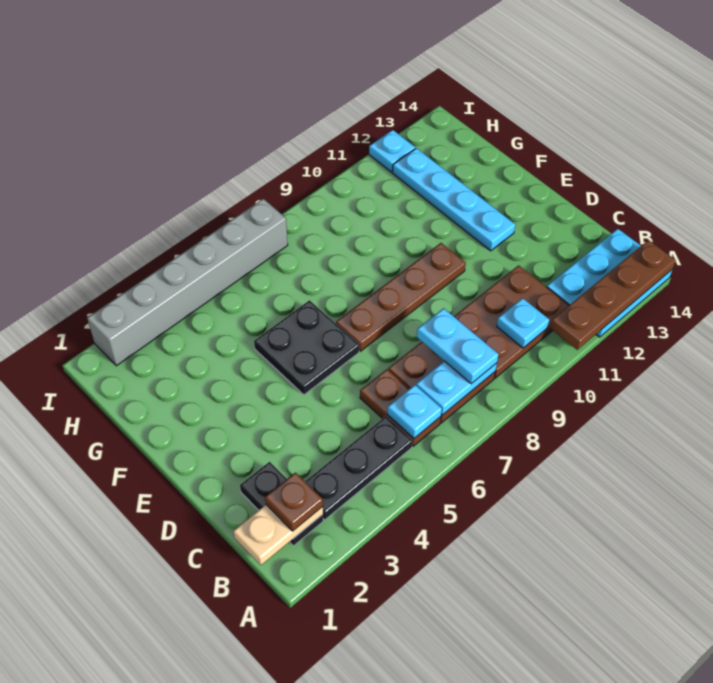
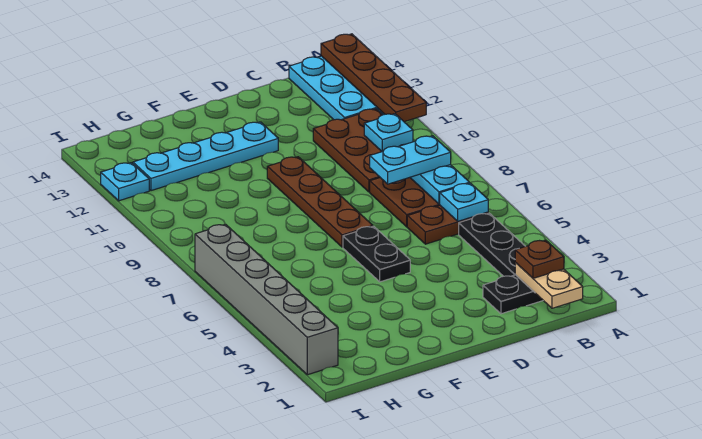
black plate E5:F6 level 1 -> black plate E5:E6 level 1

